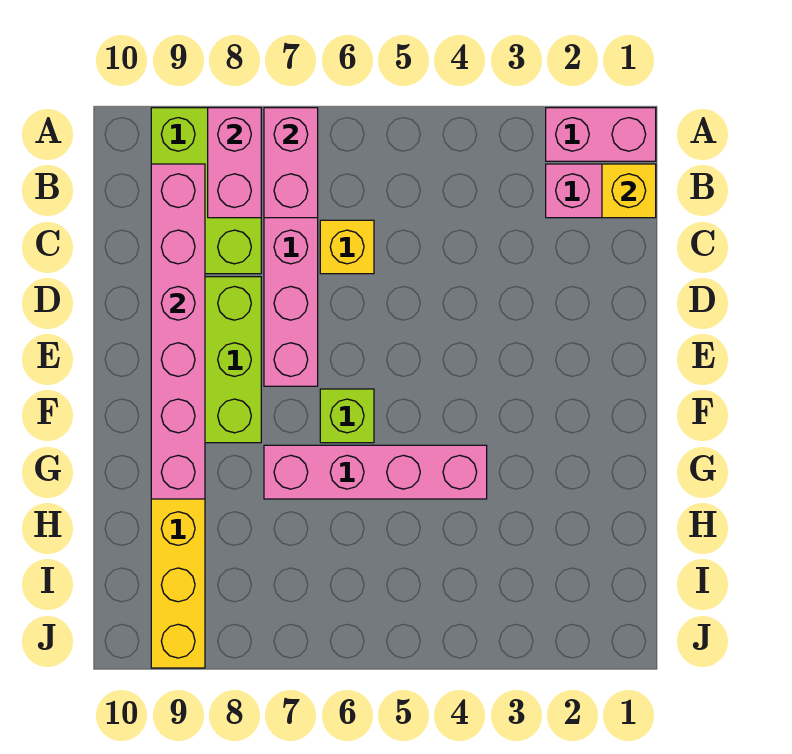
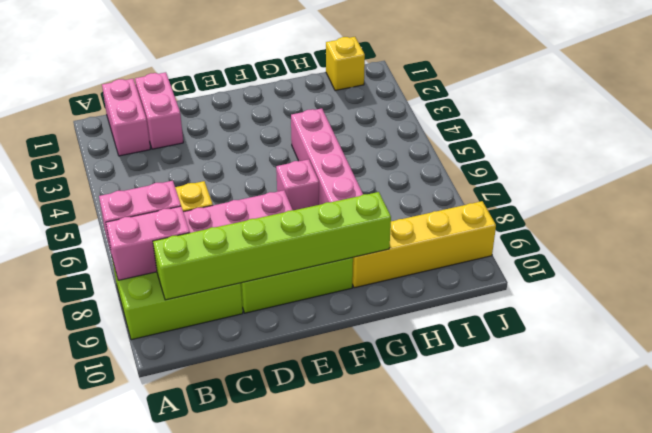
pink brick A1:A2 level 1 -> pink brick C1:C2 level 1
yellow brick B1 level 2 -> yellow brick I1 level 1
pink brick B9:G9 level 2 -> lime brick B9:G9 level 2
lime brick F6 level 1 -> pink brick F6 level 1

